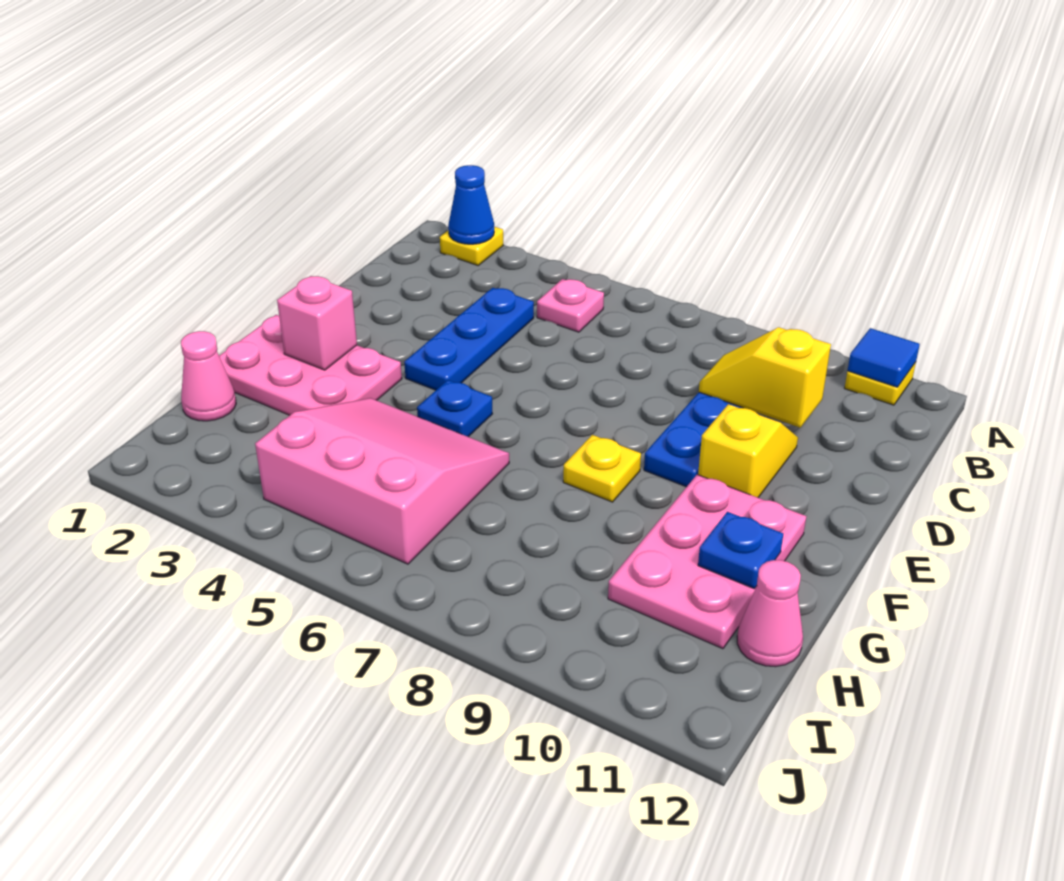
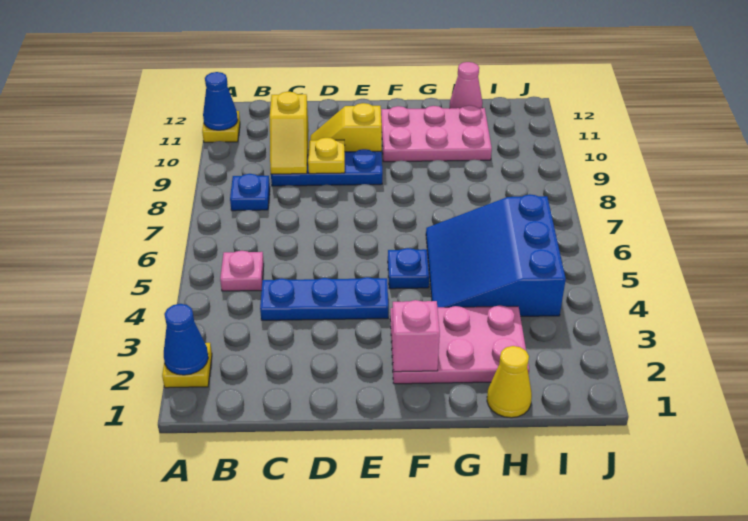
blue tile A11 level 2 -> blue cone A11 level 2
pink plate F1:G3 level 1 -> pink plate F2:H3 level 1
yellow plate F8 level 1 -> yellow plate D9 level 2
pink slope G4:I6 level 1 top I -> blue slope G4:I6 level 1 top I
blue plate G11 level 2 -> blue plate B8 level 1
pink cone H1 level 1 -> yellow cone H1 level 1

